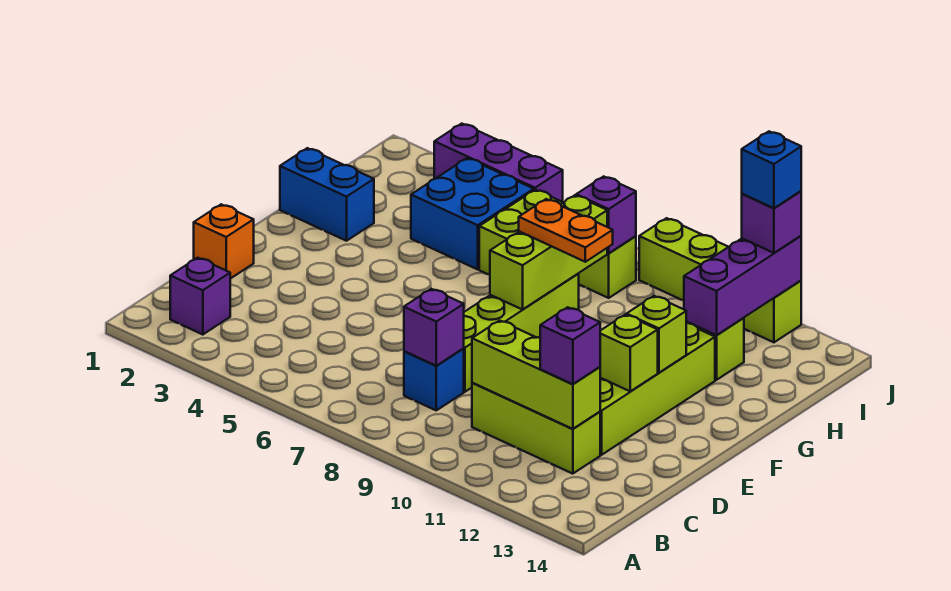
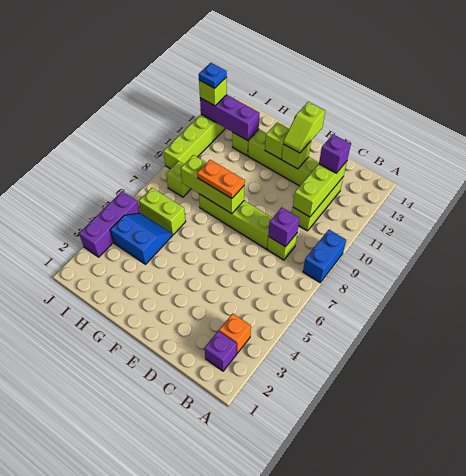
blue brick C8 level 1 -> lime brick C8 level 1
orange brick D1 level 1 -> orange brick B3 level 1
none -> lime slope E12:E13 level 3 top 13
blue brick G1:G2 level 1 -> blue brick A8:A9 level 1
orange plate G8:G9 level 3 -> orange plate F8:G8 level 3
blue brick H4:I5 level 1 -> blue slope H4:I5 level 1 top 4
purple brick I8 level 2 -> none
purple brick J12 level 3 -> lime brick J12 level 3
blue brick J12 level 4 -> blue plate J12 level 4

